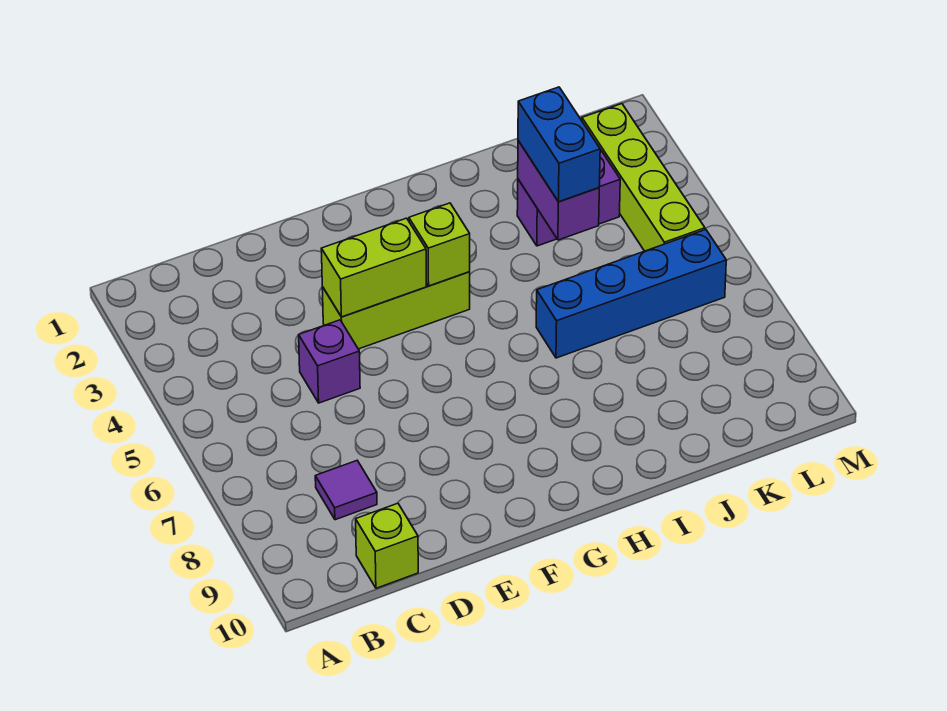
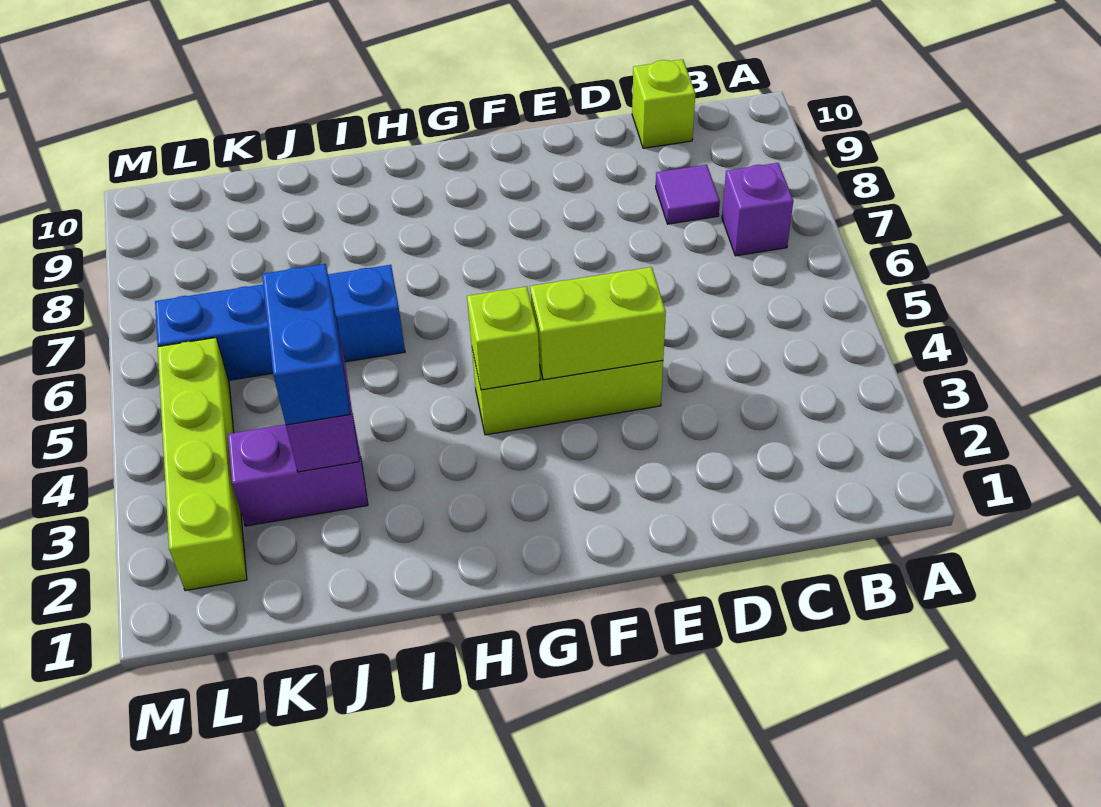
purple brick D5 level 1 -> purple brick B7 level 1

